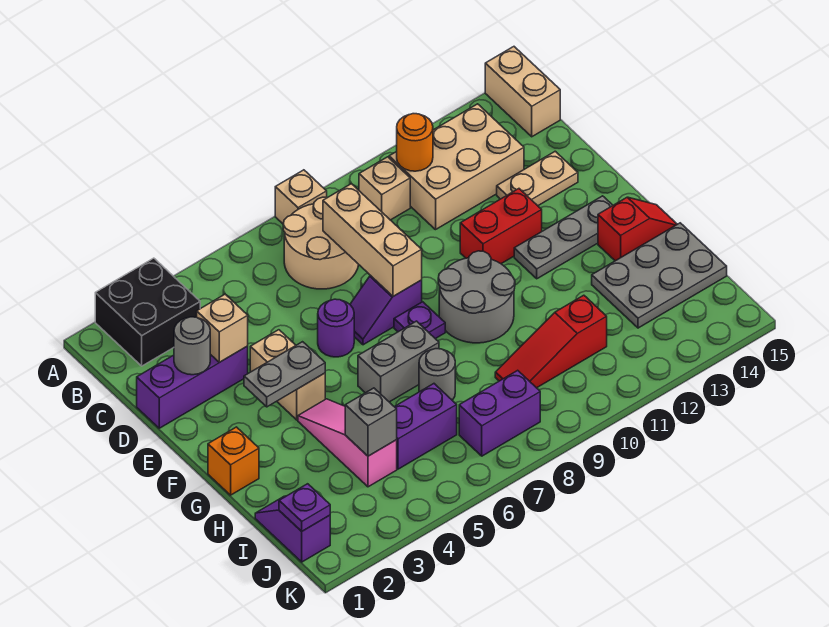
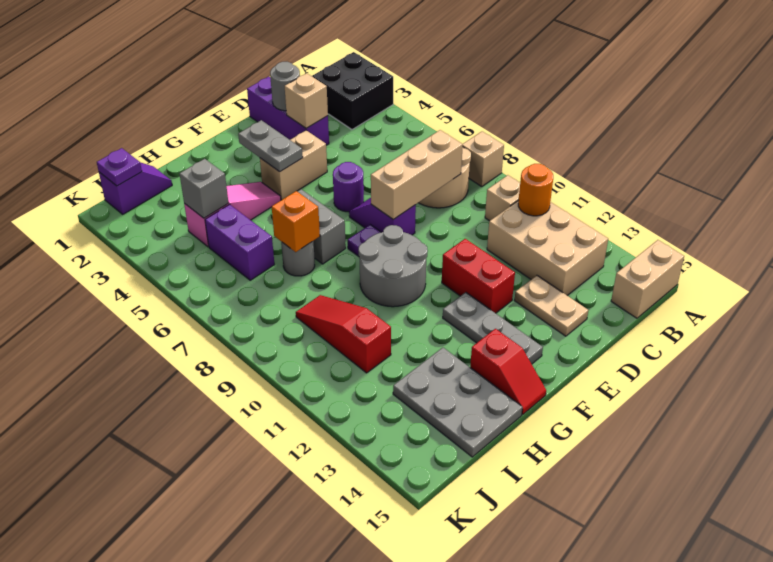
orange brick G1 level 1 -> orange brick H7 level 2
purple brick J7:J8 level 1 -> none

